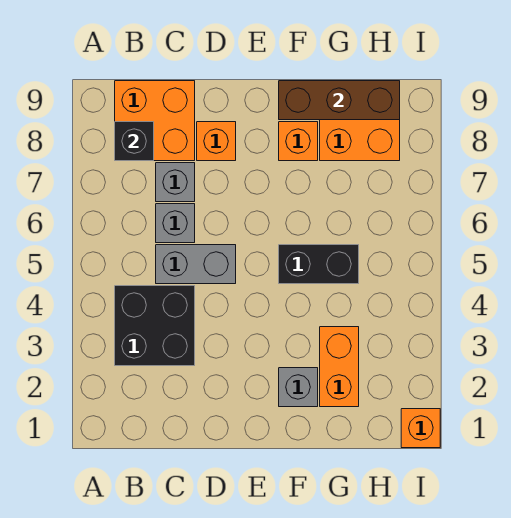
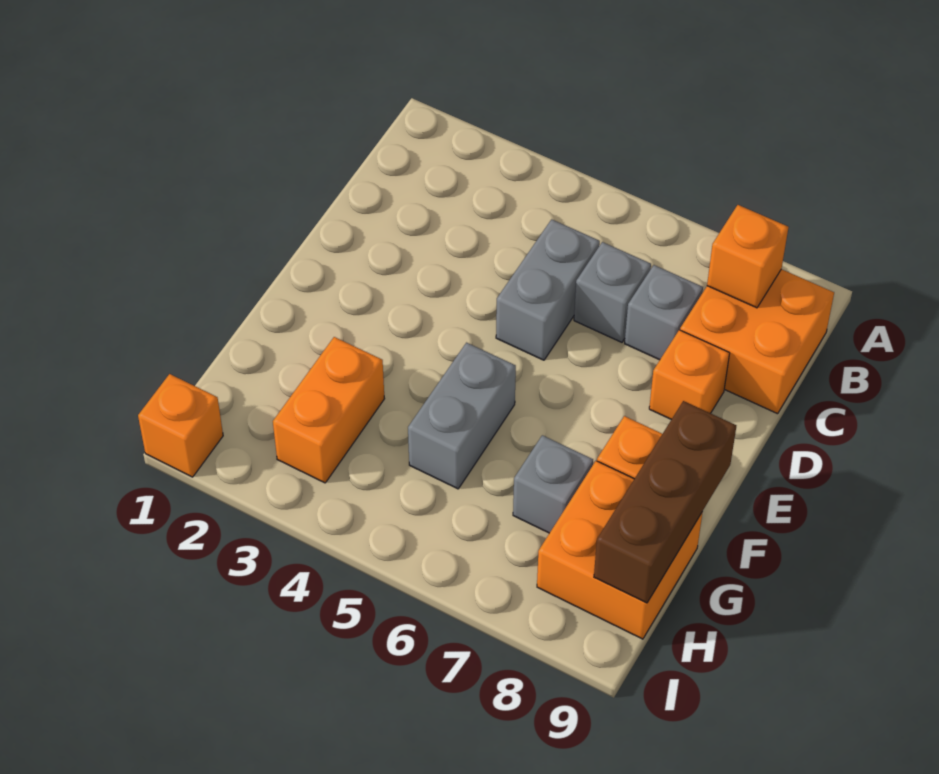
black brick B3:C4 level 1 -> none
black brick B8 level 2 -> orange brick B8 level 2
grey brick F2 level 1 -> grey brick G7 level 1
black brick F5:G5 level 1 -> grey brick F5:G5 level 1
orange brick G2:G3 level 1 -> orange brick G3:H3 level 1

